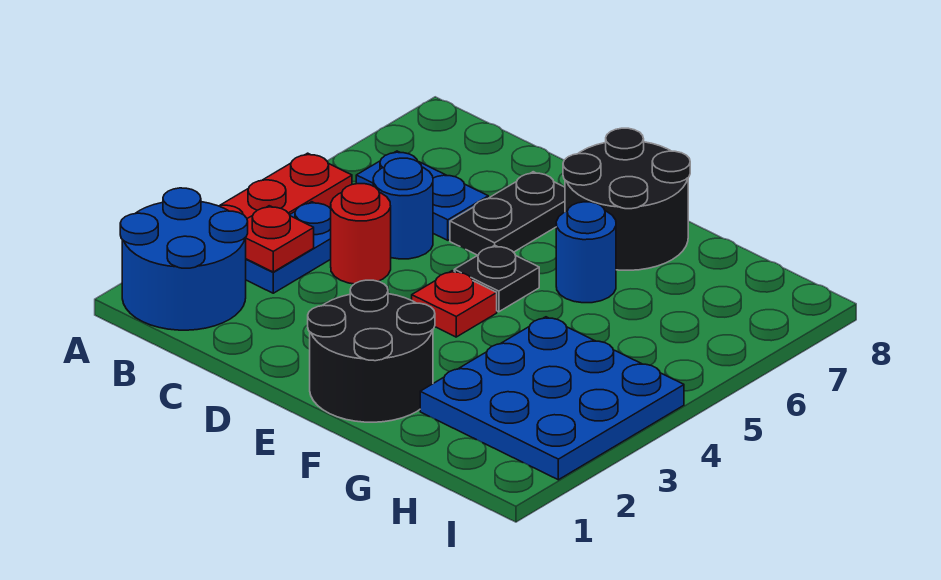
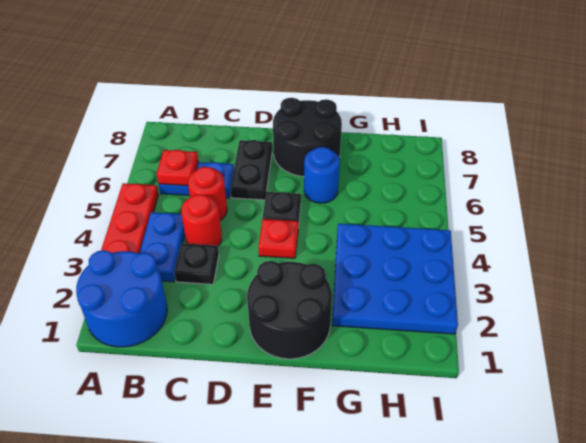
red plate B3 level 2 -> red plate B6 level 2
none -> black plate C3 level 1
blue round brick C5 level 1 -> red round brick C5 level 1

